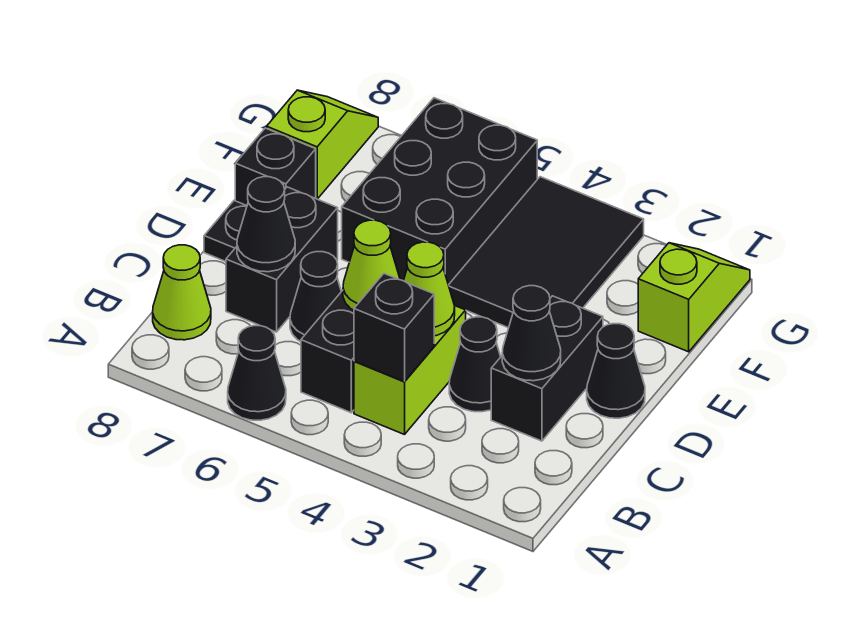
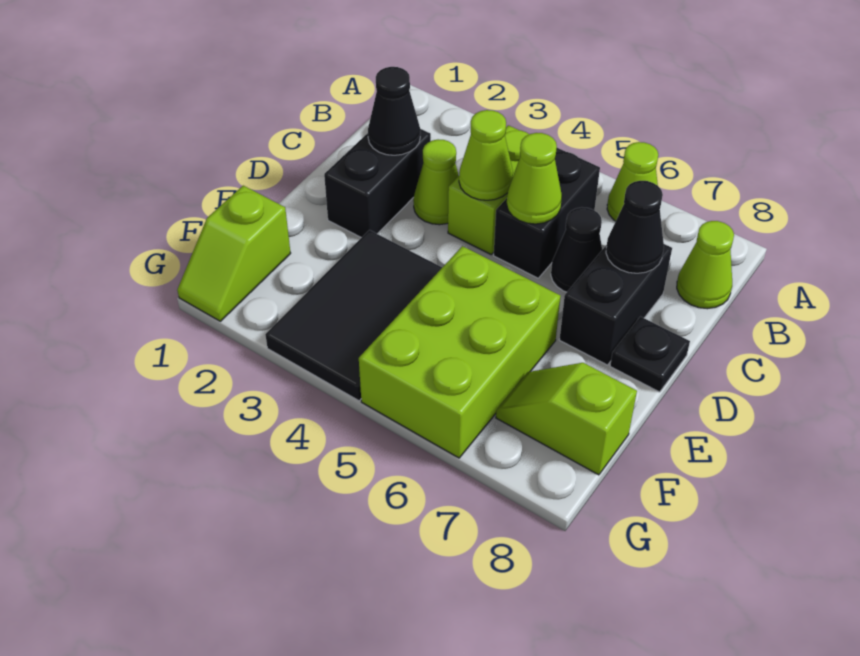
black cone A6 level 1 -> lime cone A6 level 1
black brick B4 level 2 -> none
black cone C3 level 1 -> lime cone C3 level 1
black cone D1 level 1 -> none
black brick E5:G6 level 1 -> lime brick E5:G6 level 1
black brick E8 level 1 -> none
lime slope F8:G8 level 1 top F -> lime slope F7:F8 level 1 top 8

